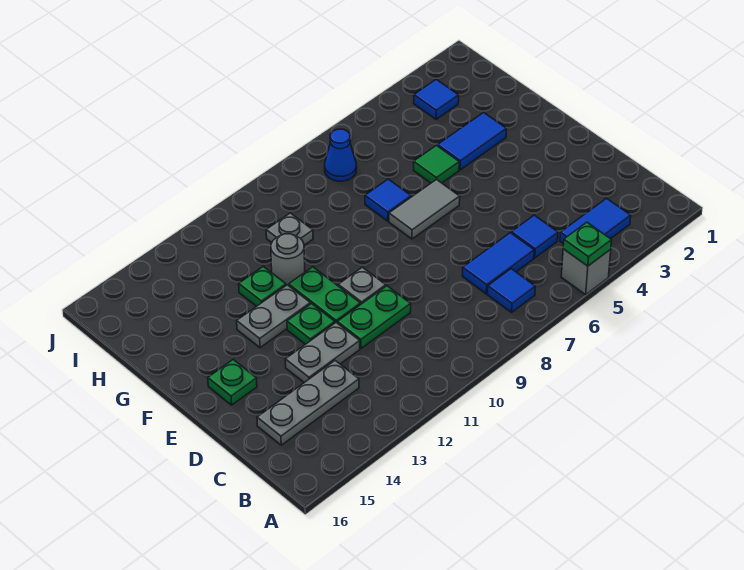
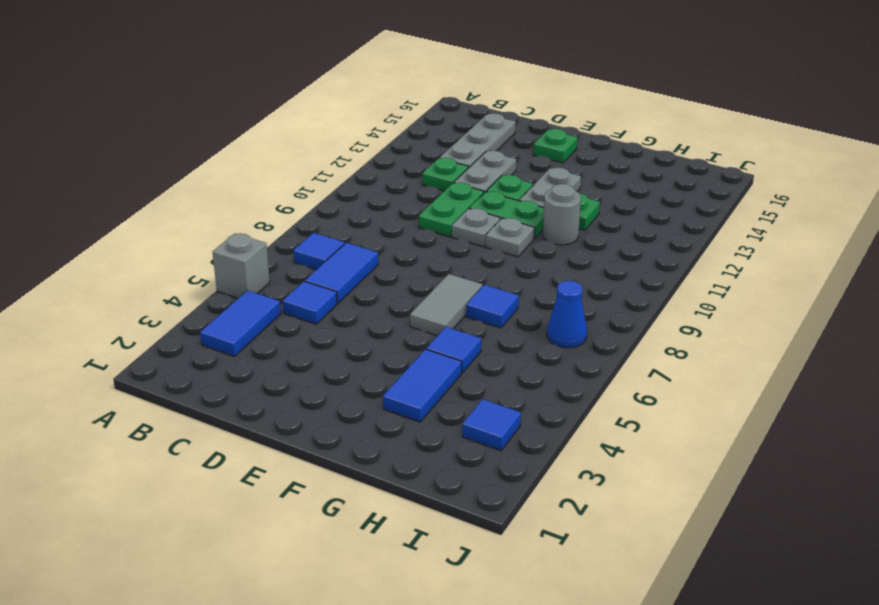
green plate A5 level 2 -> green plate C12 level 1
green tile G5 level 1 -> blue tile G5 level 1
grey plate H10 level 1 -> grey plate F10 level 1

